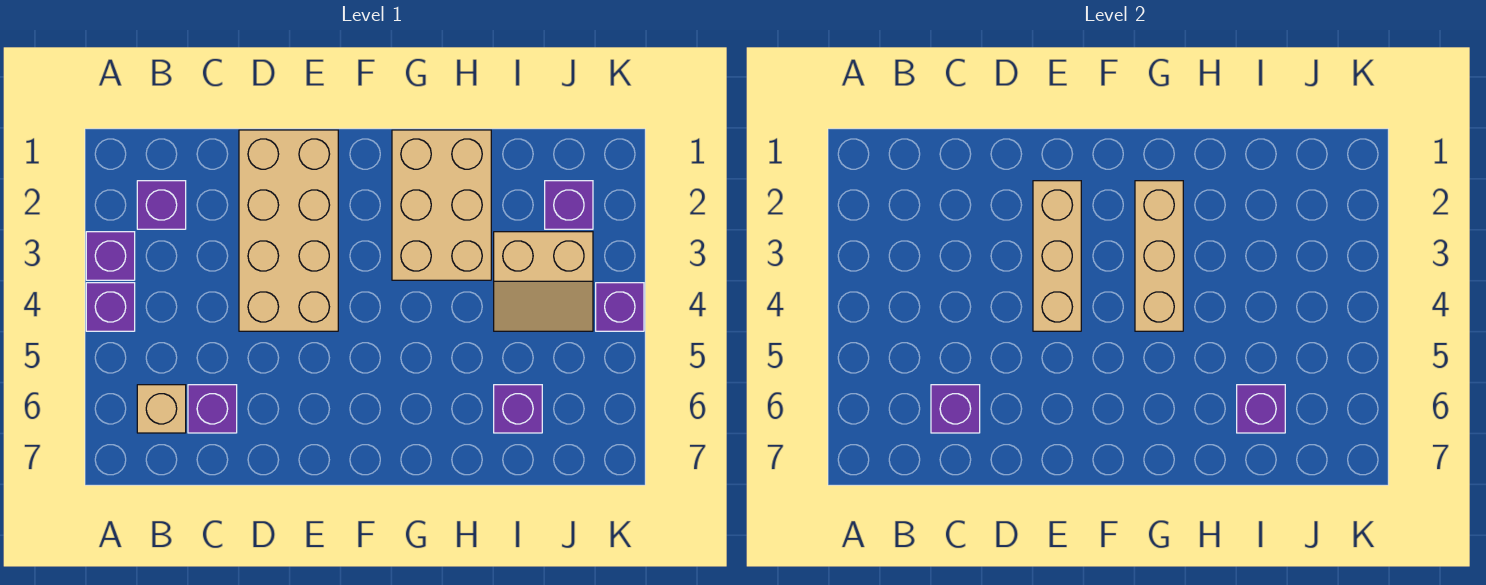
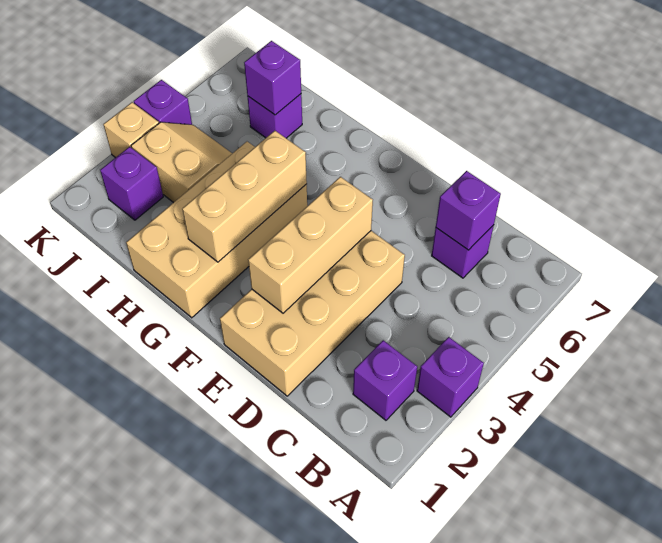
purple brick A4 level 1 -> none
tan brick B6 level 1 -> tan brick K3 level 1
tan brick G1:H3 level 1 -> tan brick G1:H4 level 1

